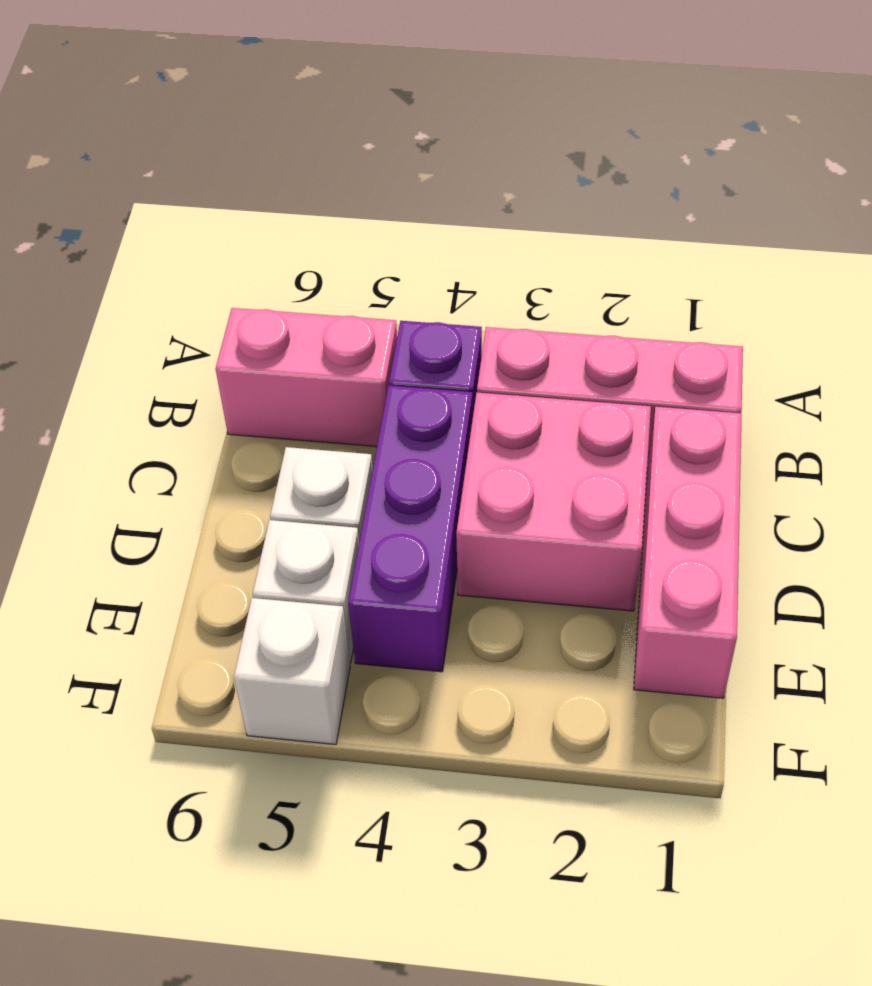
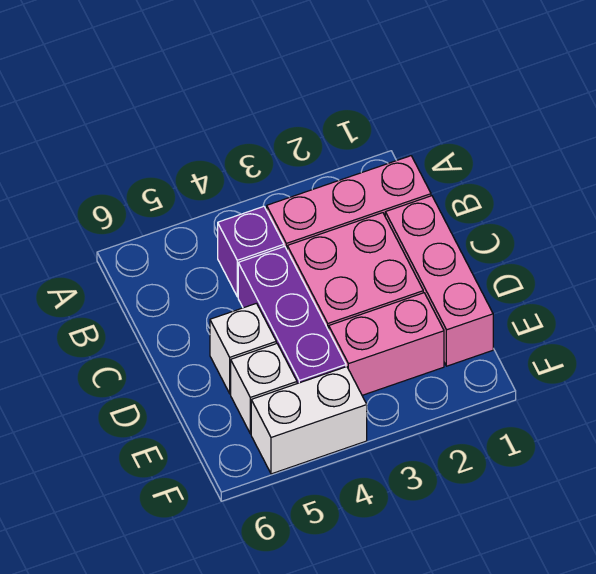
pink brick B5:B6 level 1 -> pink brick E2:E3 level 1
white brick F5 level 1 -> white brick F4:F5 level 1

